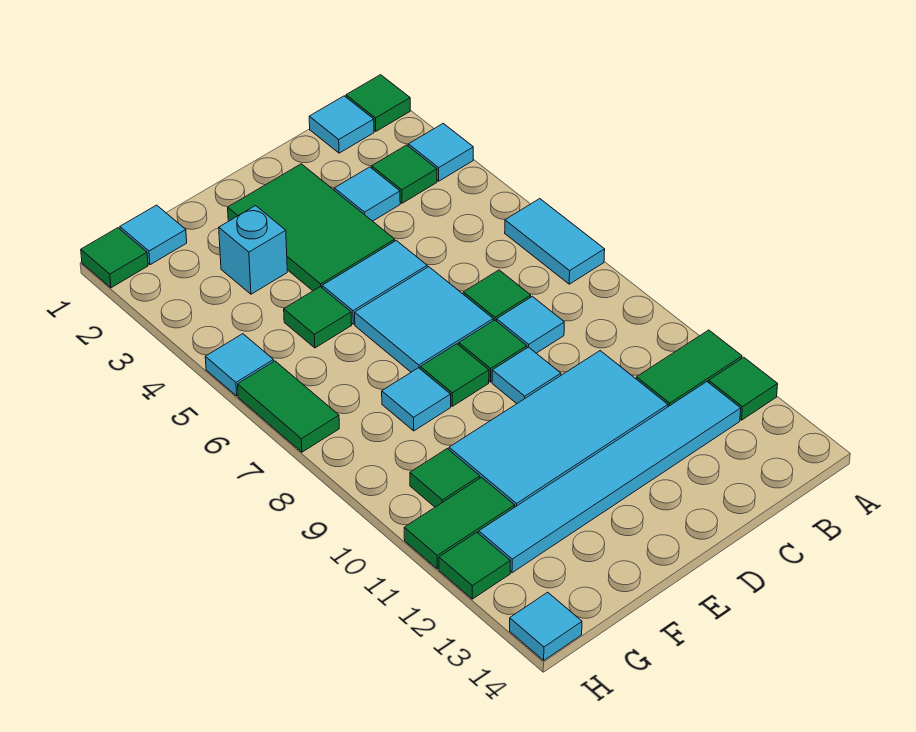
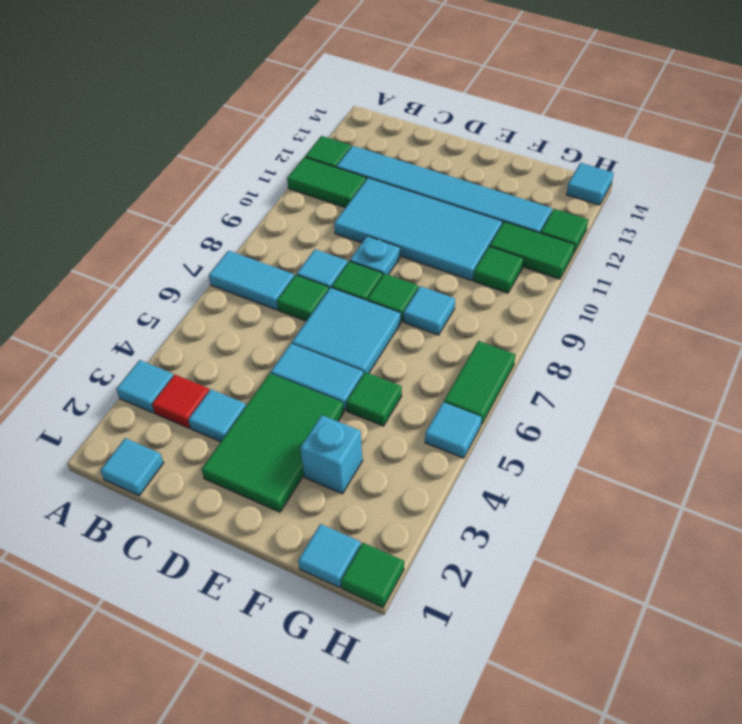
green tile A1 level 1 -> none
cyan tile A6:A7 level 1 -> cyan tile A7:B7 level 1
green tile B3 level 1 -> red tile B3 level 1
cyan tile D9 level 1 -> cyan plate D9 level 1

